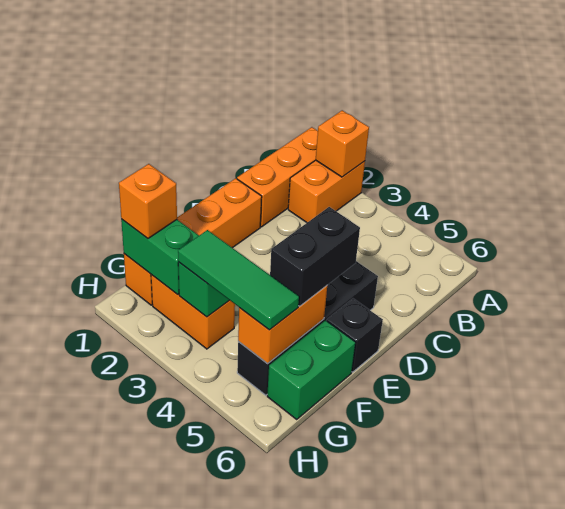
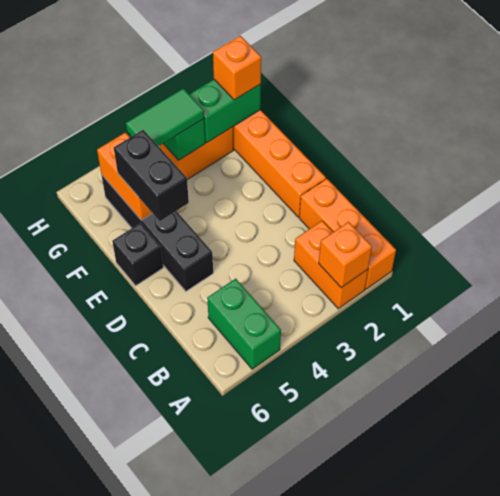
green brick F6:G6 level 1 -> green brick A5:B5 level 1
green tile G3:G5 level 3 -> green tile G3:G4 level 3

